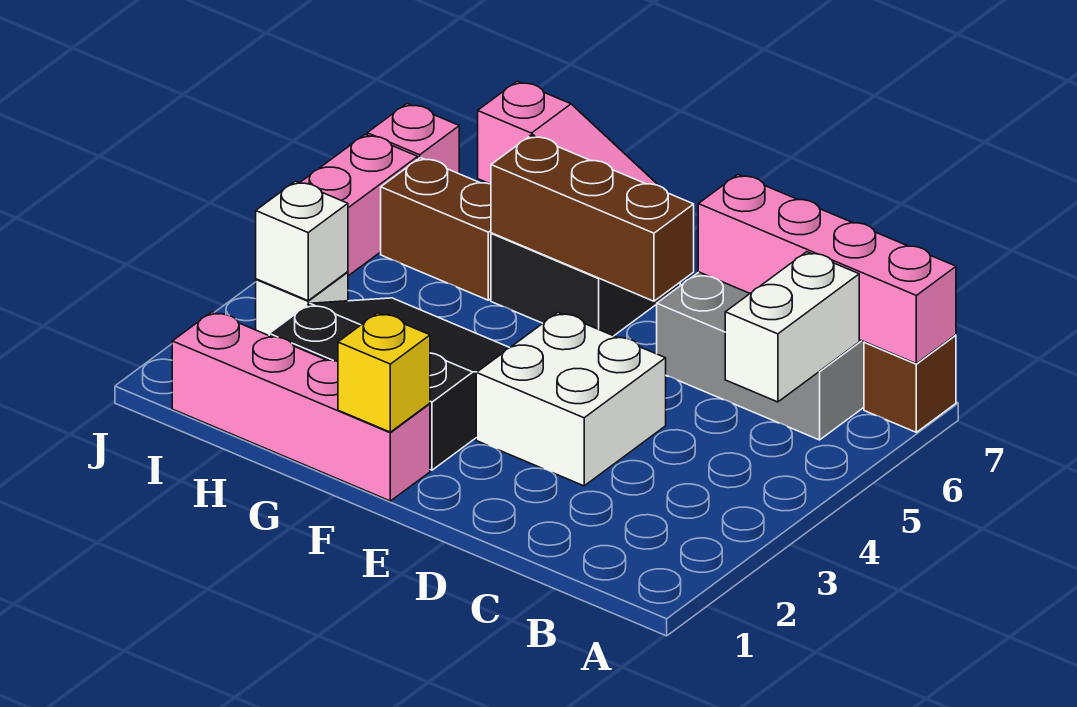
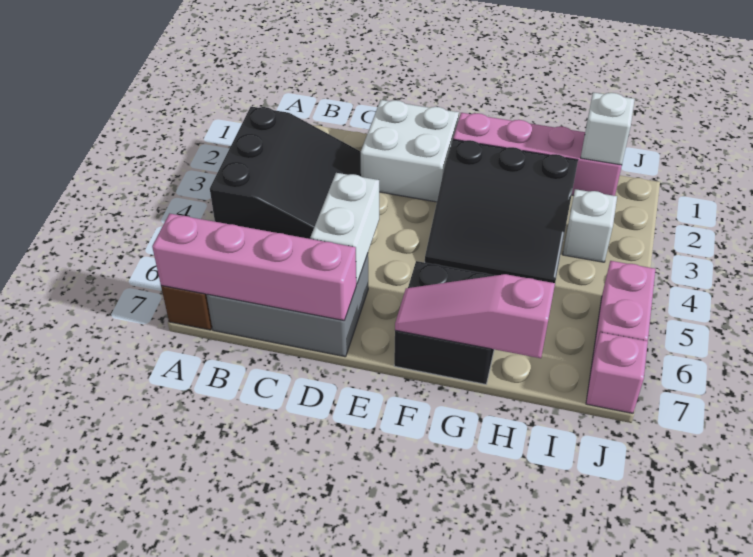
none -> black slope A2:C4 level 1 top A
white brick B5:B6 level 2 -> white brick D5:D6 level 2
white brick D3:E4 level 1 -> white brick D1:E2 level 1
brown brick E6:G6 level 2 -> none
yellow brick F1 level 2 -> none
brown brick H6:I6 level 1 -> none
white brick I3 level 2 -> white brick I1 level 2

